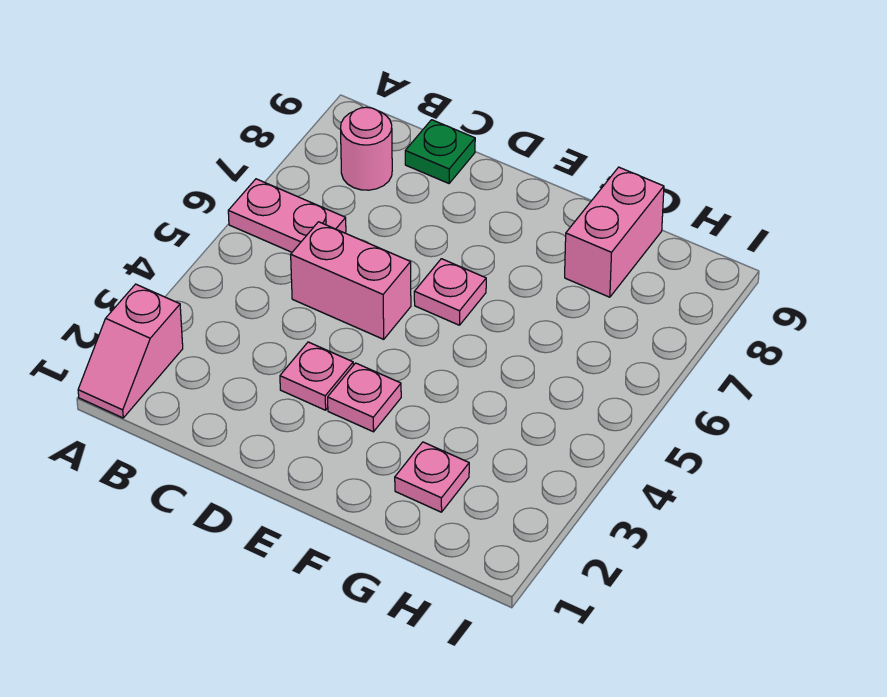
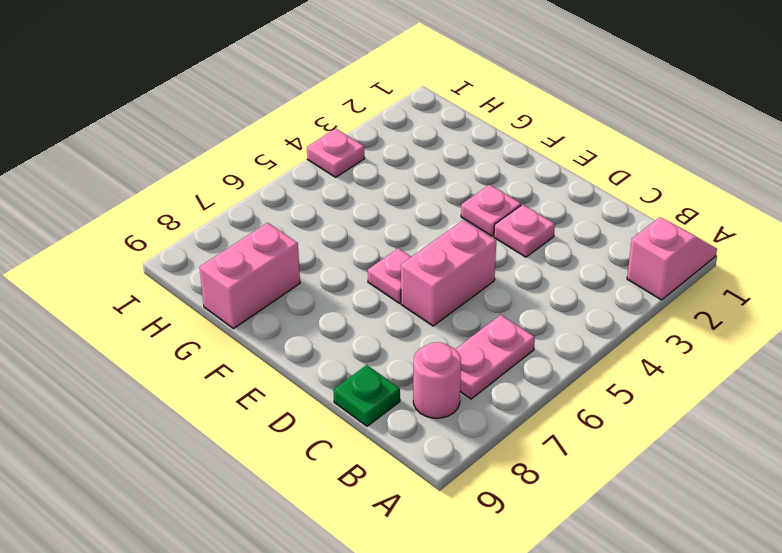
pink plate A6:B6 level 1 -> pink plate B6:B7 level 1
pink brick C5:D5 level 1 -> pink brick D5:D6 level 1
pink plate G2 level 1 -> pink plate I4 level 1

